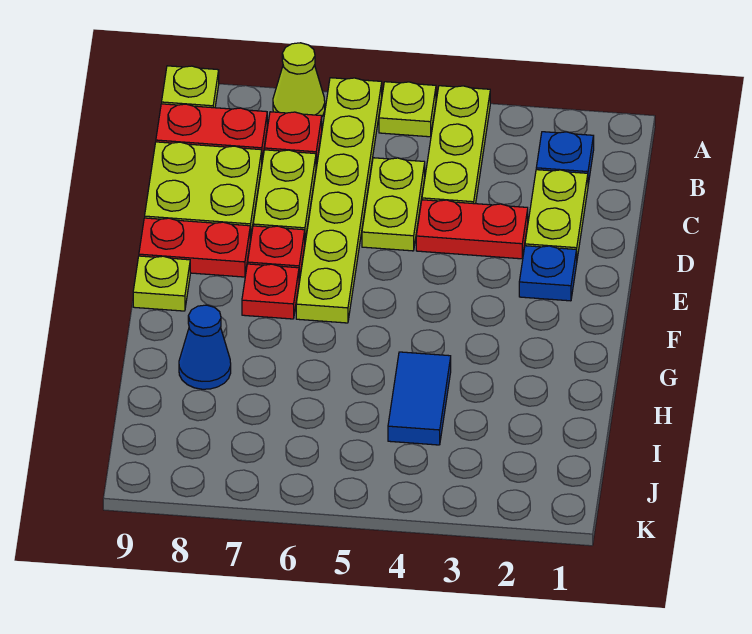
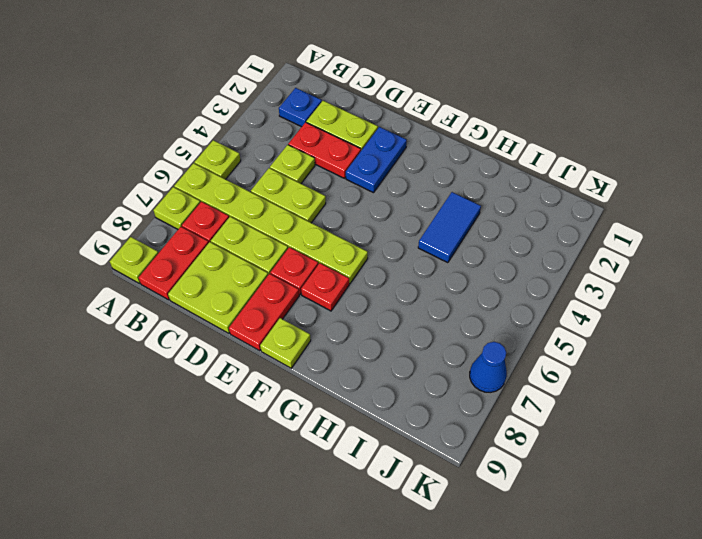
lime plate A4:C4 level 1 -> lime plate C4 level 1
lime cone A7 level 1 -> lime plate A7 level 1
red plate D3:D4 level 1 -> red plate C3:D3 level 1
blue plate E2 level 1 -> blue plate E2:E3 level 1
blue tile H4:I4 level 1 -> blue tile H3:H4 level 1
blue cone H8 level 1 -> blue cone K7 level 1

